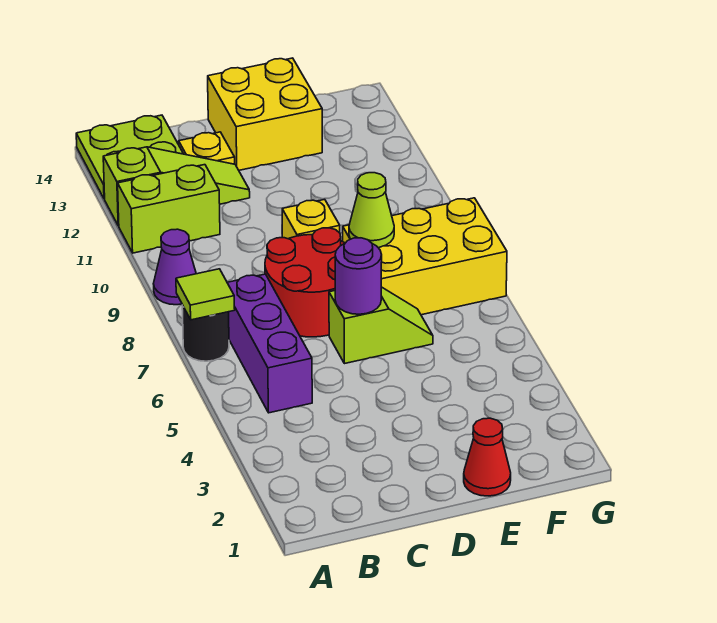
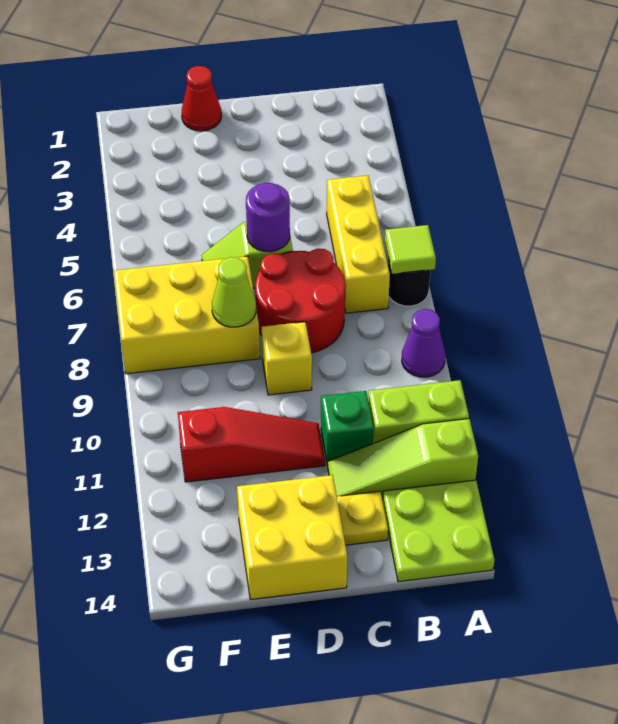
purple brick B5:B7 level 1 -> yellow brick B5:B7 level 1
none -> green brick C11 level 1
none -> red slope D11:F11 level 1 top F

